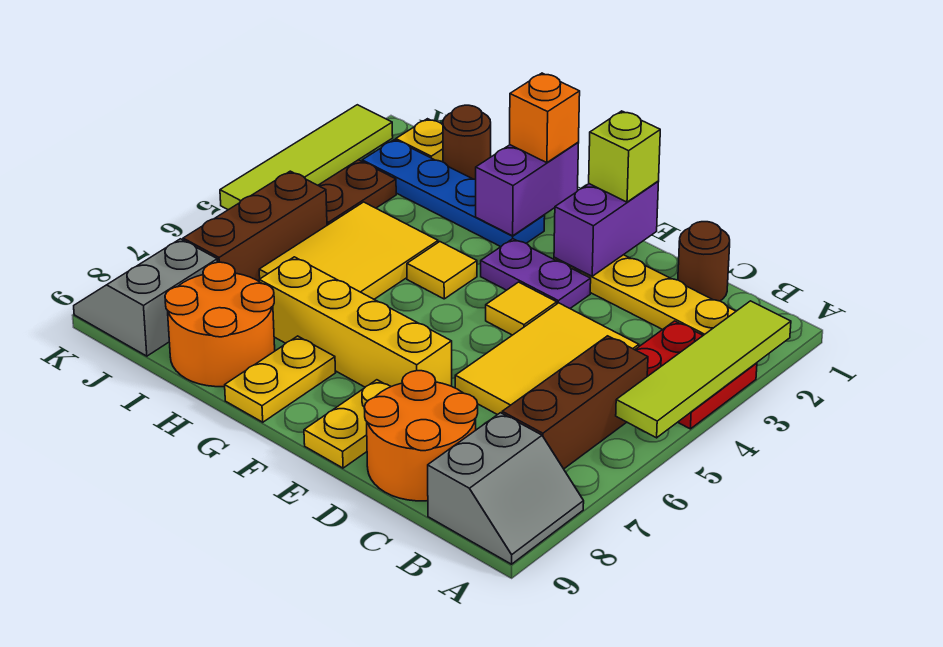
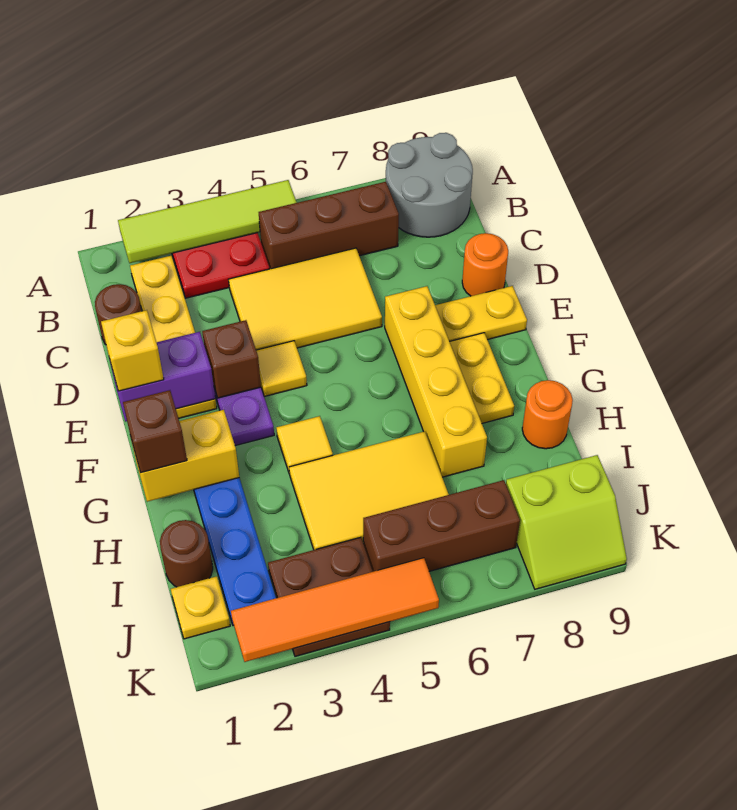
grey slope A8:B9 level 1 top B -> grey round brick A8:B9 level 1
orange round brick C8:D9 level 1 -> orange round brick D9 level 1
lime brick E1 level 3 -> yellow brick E1 level 3
none -> brown brick E3 level 2
purple brick G1:G2 level 2 -> yellow brick G1:G2 level 2
orange brick G1 level 3 -> brown brick G1 level 3
yellow plate G8:G9 level 1 -> yellow plate F8:G8 level 1
orange round brick H8:I9 level 1 -> orange round brick H9 level 1
grey slope J8:K9 level 1 top J -> lime slope J8:K9 level 1 top J
lime tile K2:K5 level 2 -> orange tile K2:K5 level 2

